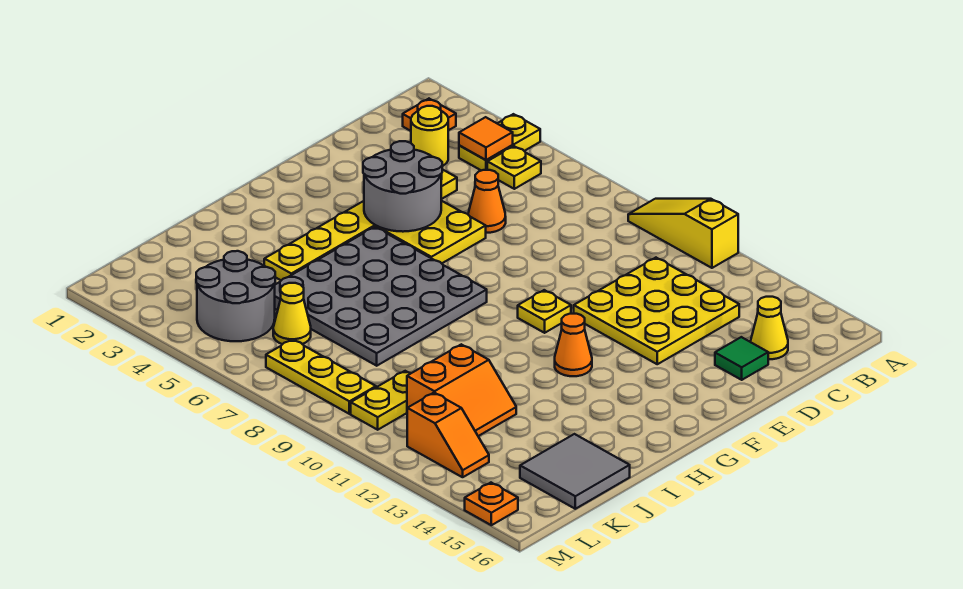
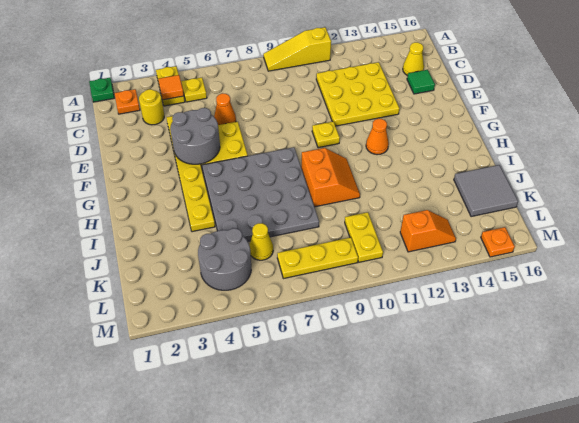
none -> green plate A1 level 1
orange slope J11:K12 level 1 top 11 -> orange slope H9:I10 level 1 top 9

